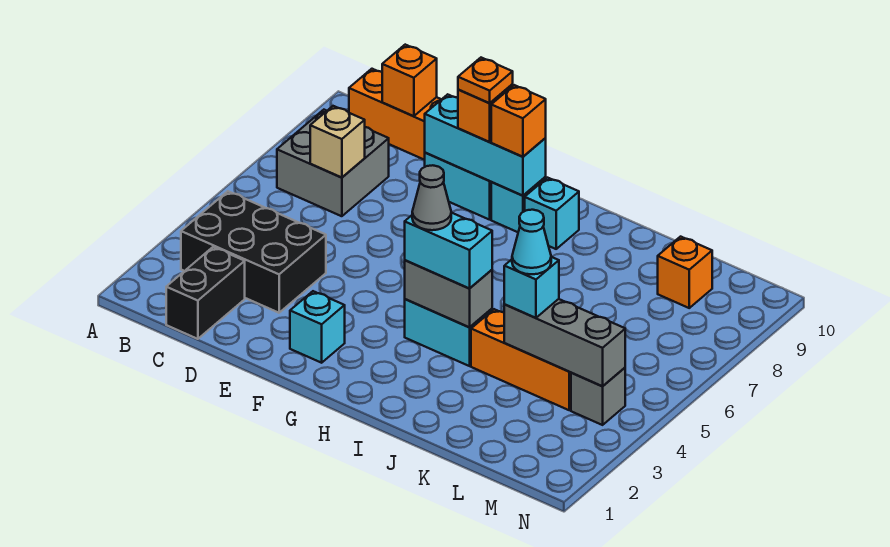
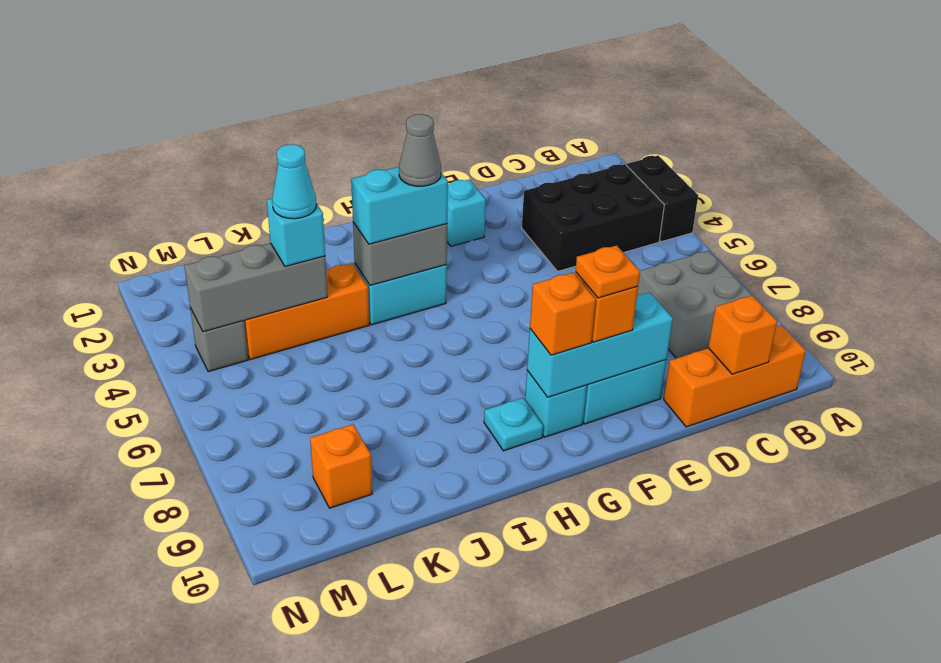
black brick C1:C2 level 1 -> black brick A3:A4 level 1
tan brick C7 level 2 -> none
cyan brick H9 level 1 -> cyan plate H9 level 1

